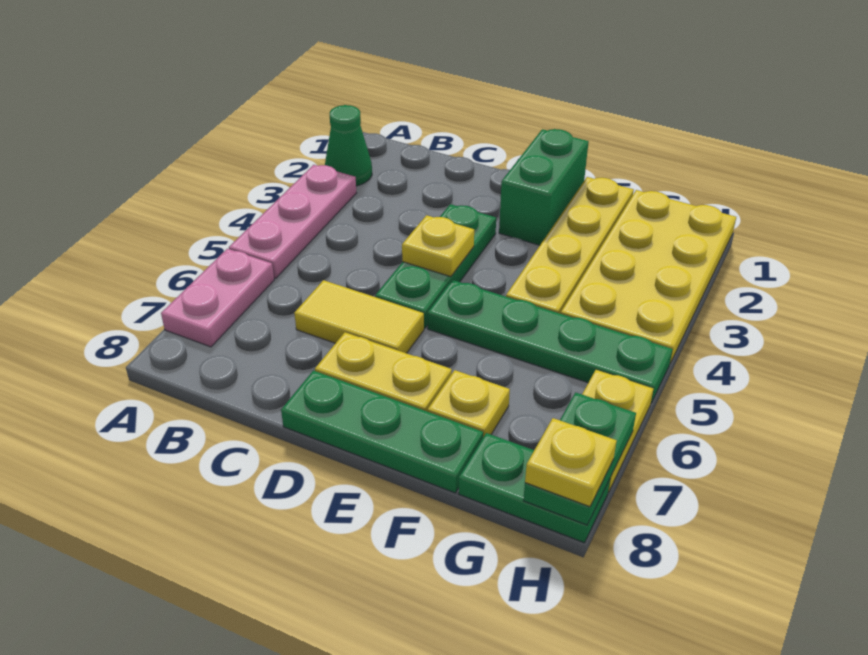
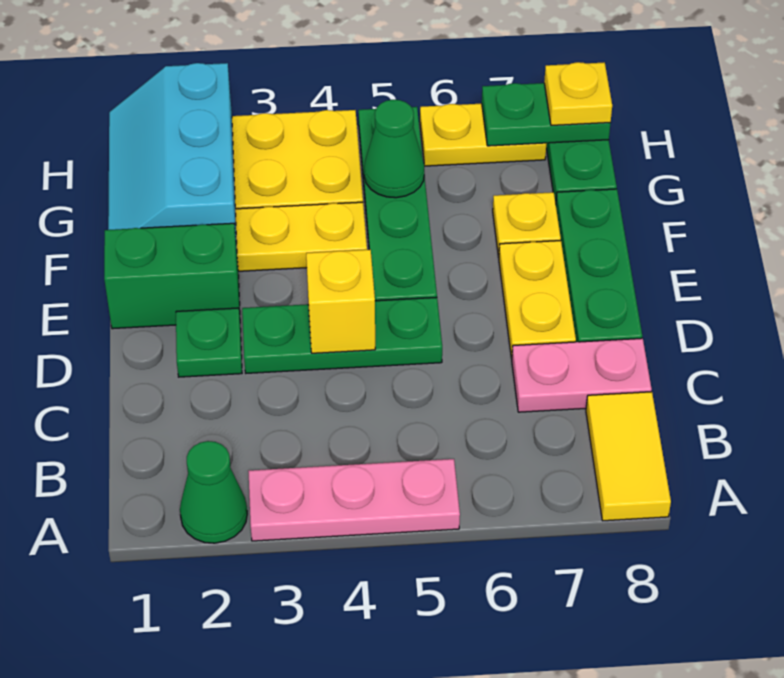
pink plate A6:A7 level 1 -> pink plate C7:C8 level 1
yellow tile C6:D6 level 1 -> yellow tile A8:B8 level 1
none -> green plate D2 level 1
yellow plate D4 level 2 -> yellow brick D4 level 2
none -> cyan slope F1:H2 level 2 top 2
none -> green cone G5 level 2

